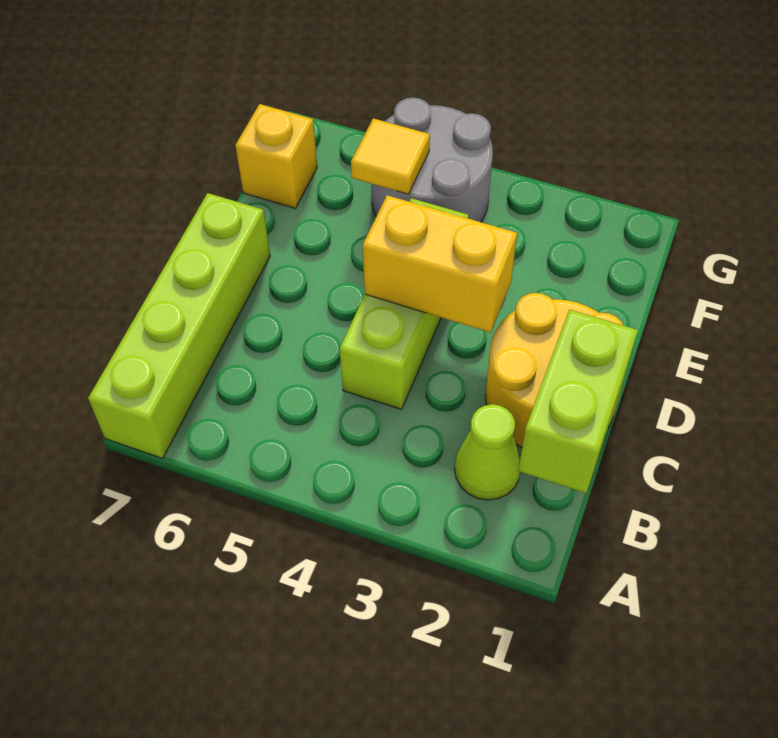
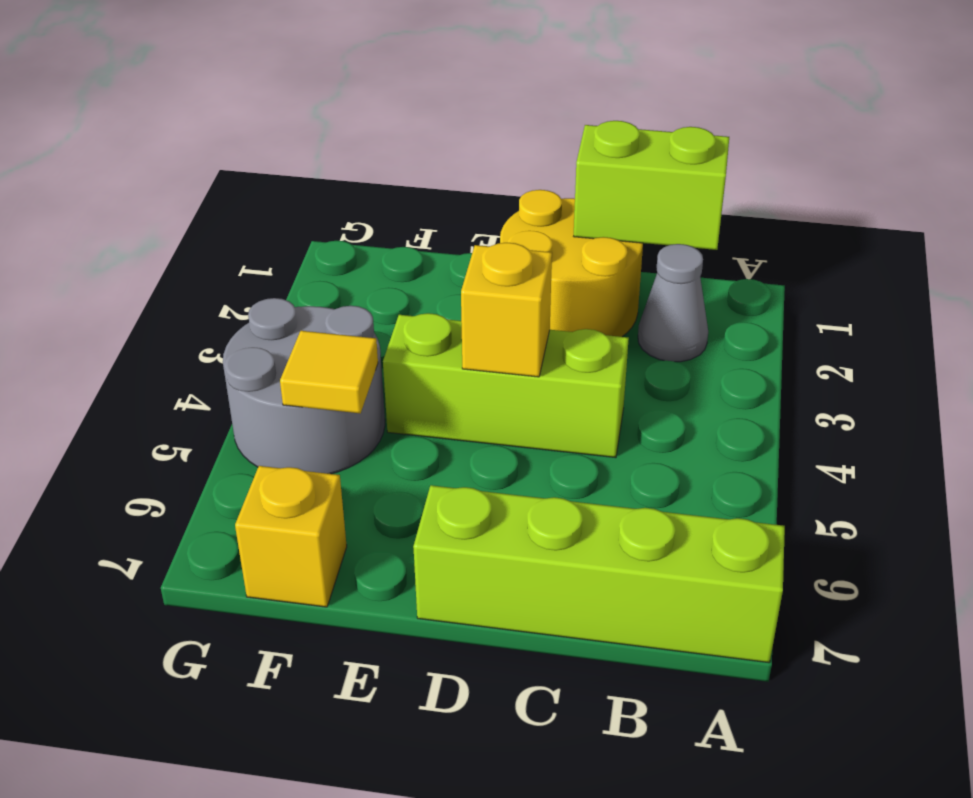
lime cone B2 level 1 -> grey cone B2 level 1
yellow brick D3:D4 level 2 -> yellow brick D4 level 2

